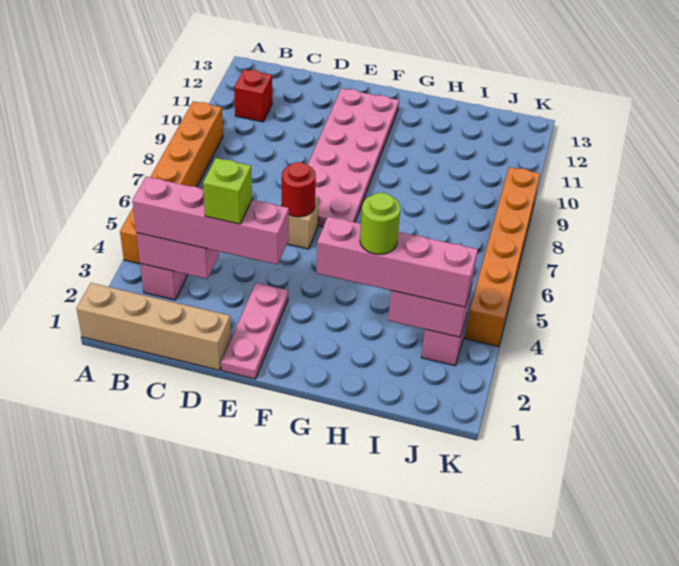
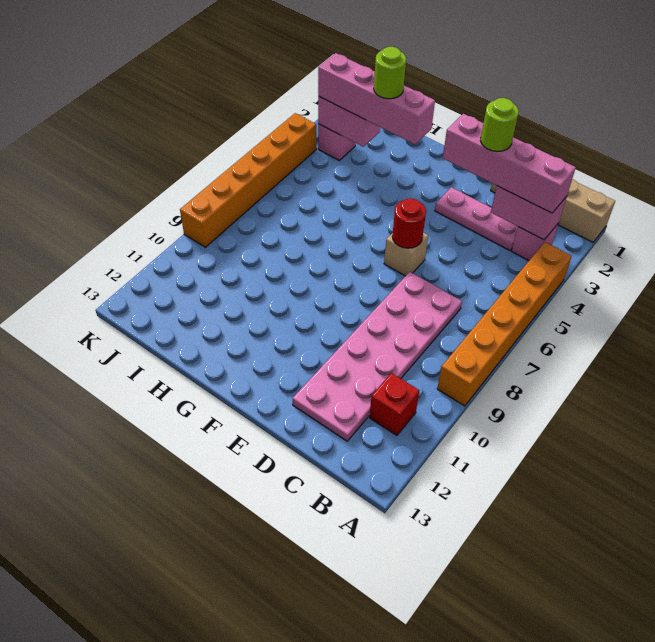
lime brick D3 level 4 -> lime round brick D3 level 4
pink plate E1:E3 level 1 -> pink plate C3:E3 level 1
pink plate E7:F12 level 1 -> pink plate C7:D12 level 1

